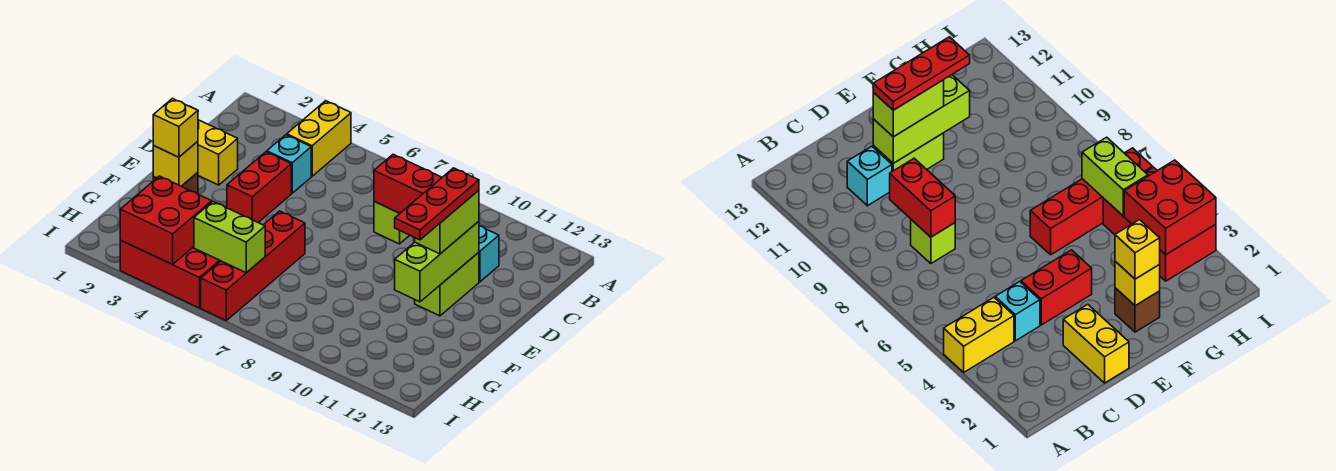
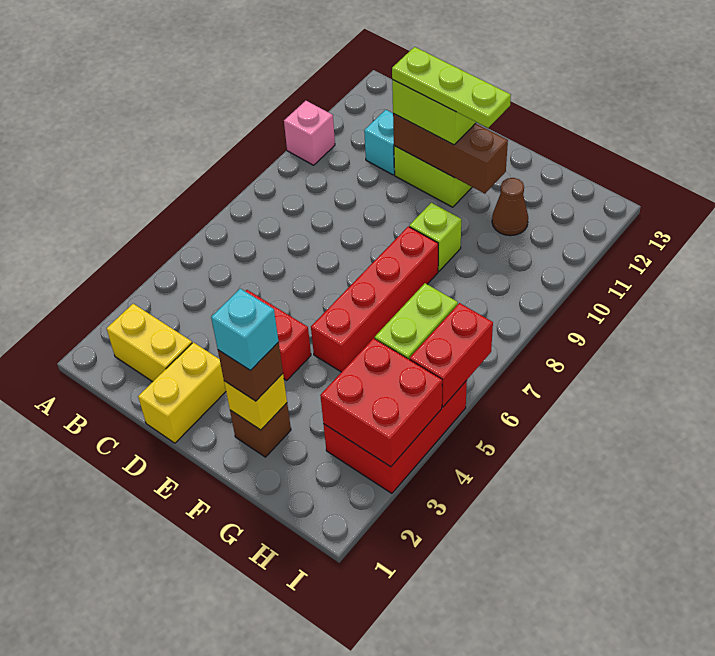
yellow brick A4:B4 level 1 -> yellow brick B2:C2 level 1
none -> pink brick A10 level 1
cyan brick C4 level 1 -> cyan brick F2 level 4
lime brick C8 level 1 -> lime brick F9 level 1
red brick C8:C9 level 2 -> red brick I5:I6 level 2
lime brick D11:F11 level 2 -> brown brick D11:F11 level 2
red plate D11:F11 level 4 -> lime plate D11:F11 level 4
yellow brick F2 level 3 -> brown brick F2 level 3
red brick F6:I6 level 1 -> red brick F5:F8 level 1
none -> brown cone G11 level 1

